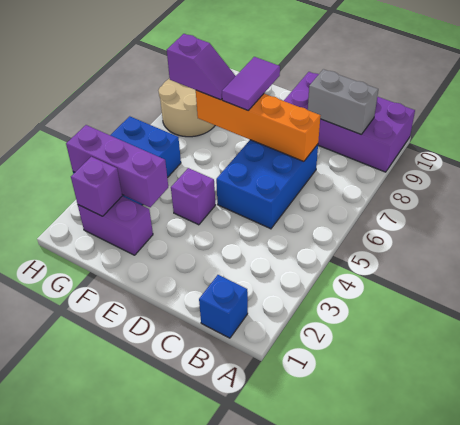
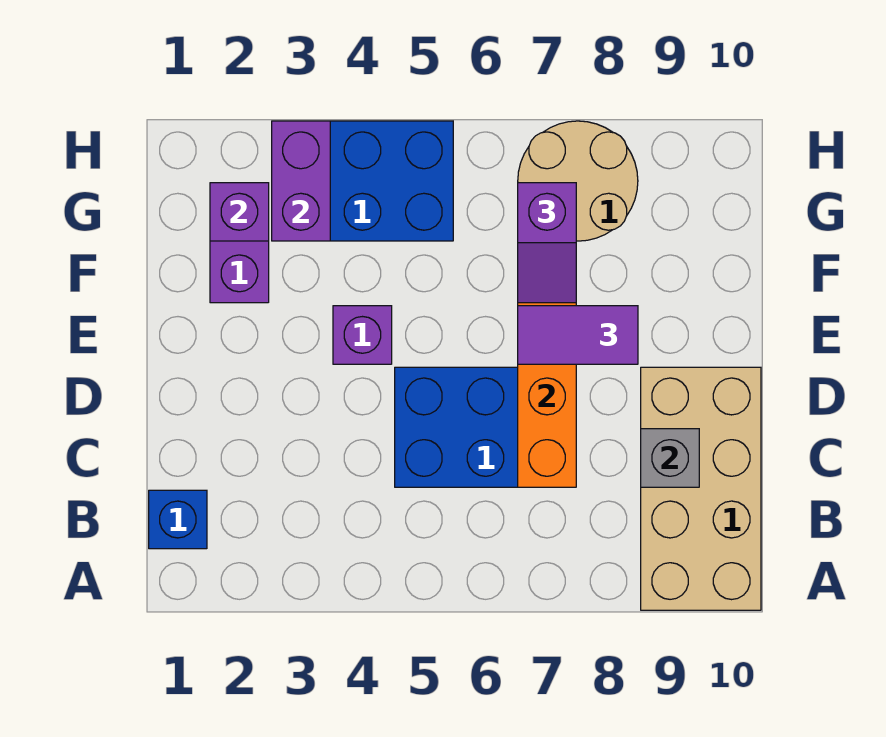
purple brick A9:D10 level 1 -> tan brick A9:D10 level 1
grey brick B9:C9 level 2 -> grey brick C9 level 2
purple brick F3:H3 level 2 -> purple brick G3:H3 level 2

